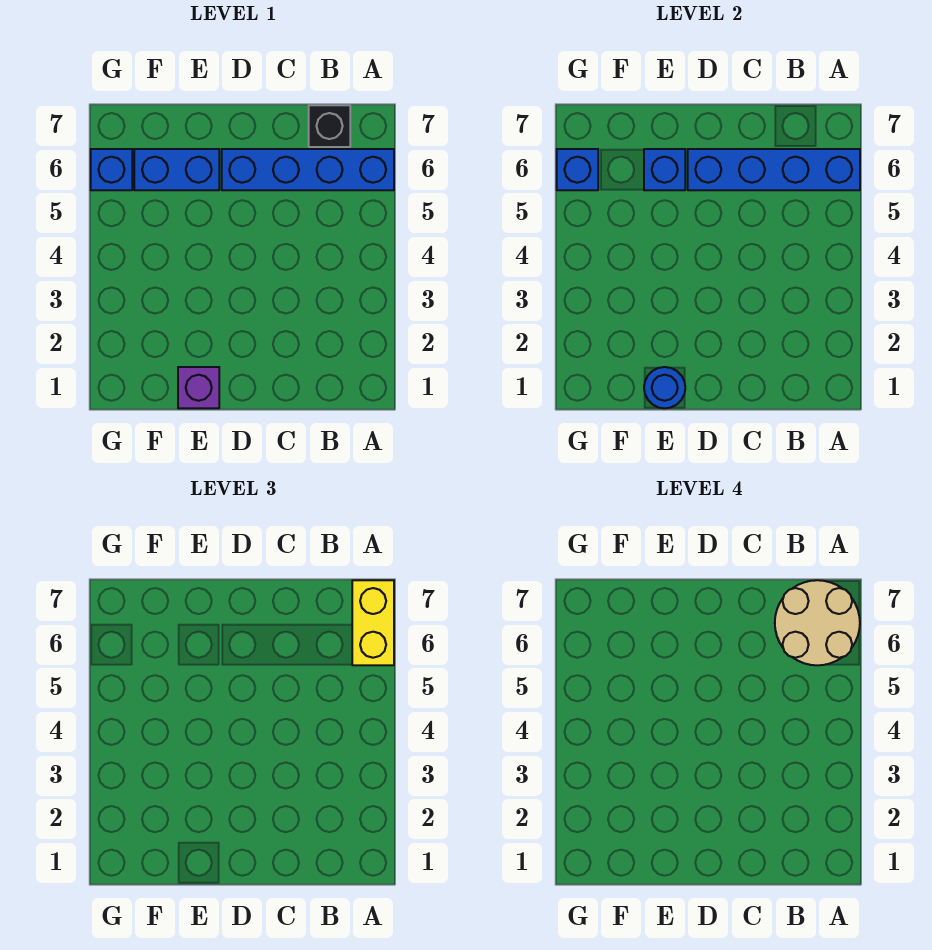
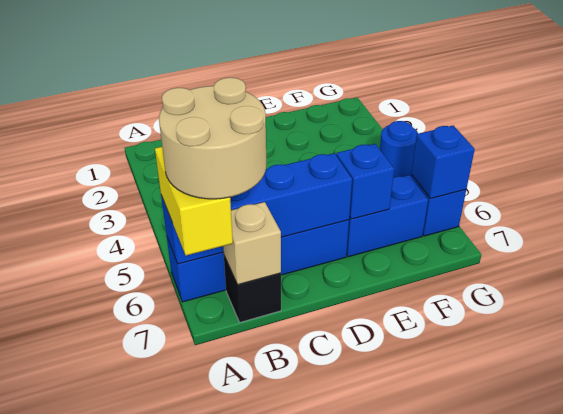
none -> tan brick B7 level 2
purple brick E1 level 1 -> none
blue round brick E1 level 2 -> blue round brick G4 level 1

